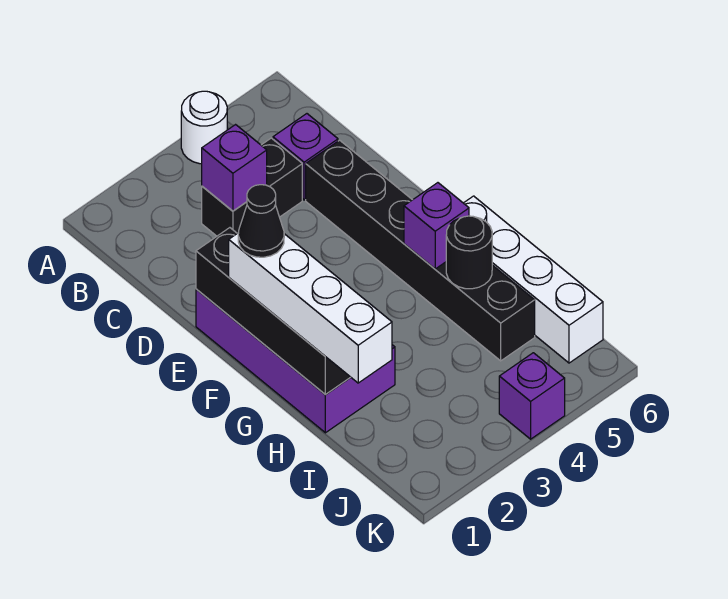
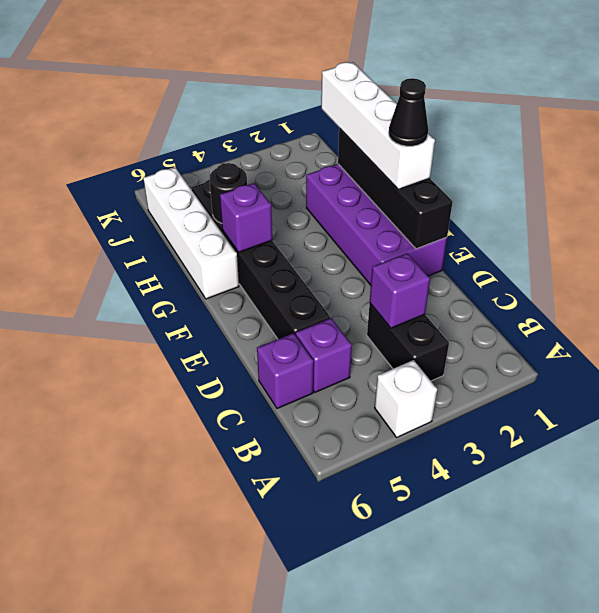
white round brick A4 level 1 -> white brick A4 level 1
black brick C3:C4 level 1 -> black brick B3:C3 level 1
purple brick K4 level 1 -> purple brick C6 level 1

